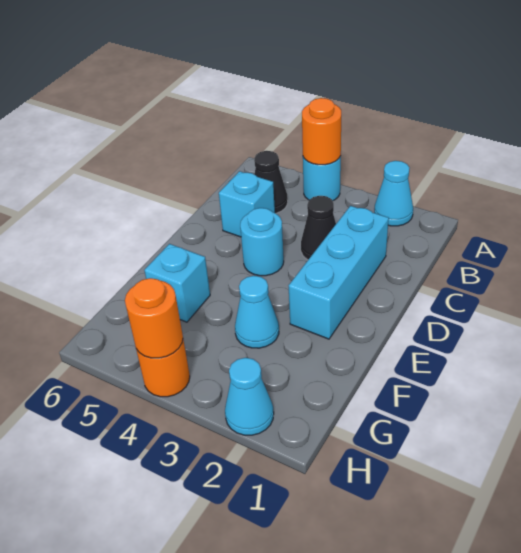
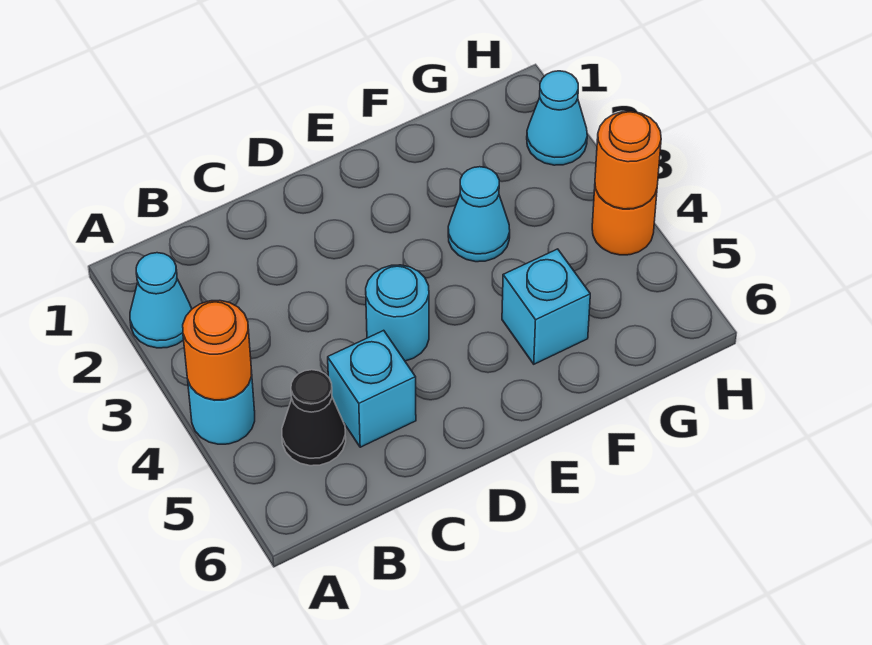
cyan brick C2:E2 level 1 -> none
black cone C3 level 1 -> none

